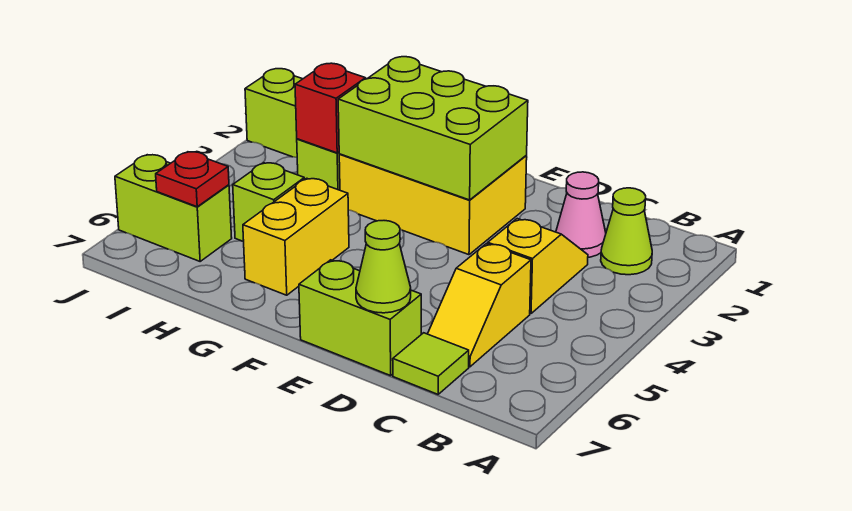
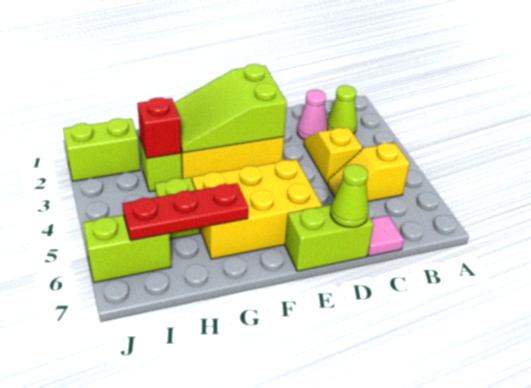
yellow slope C5:C6 level 1 top 5 -> yellow slope B5:C5 level 1 top B
lime tile C7 level 1 -> pink tile C7 level 1
lime brick E2:G3 level 2 -> lime slope E2:G3 level 2 top E
yellow brick G5:G6 level 1 -> yellow brick E5:G6 level 1
red plate I6 level 2 -> red plate G6:I6 level 2

